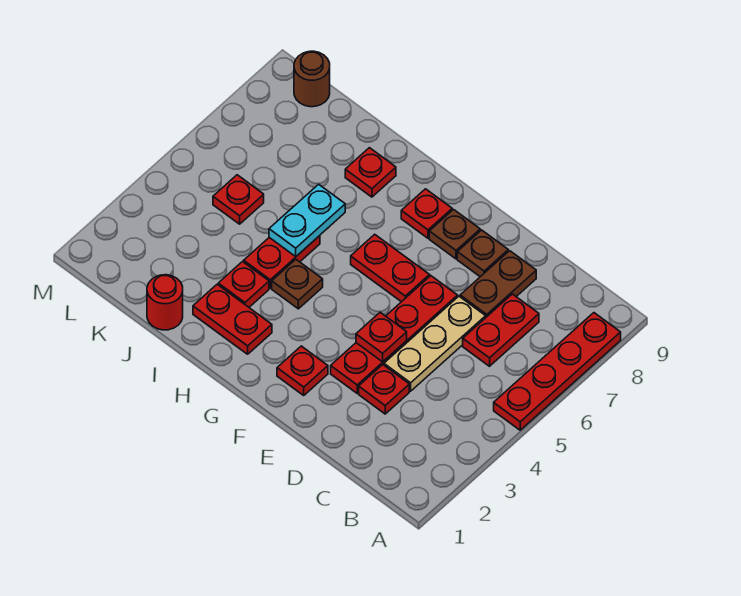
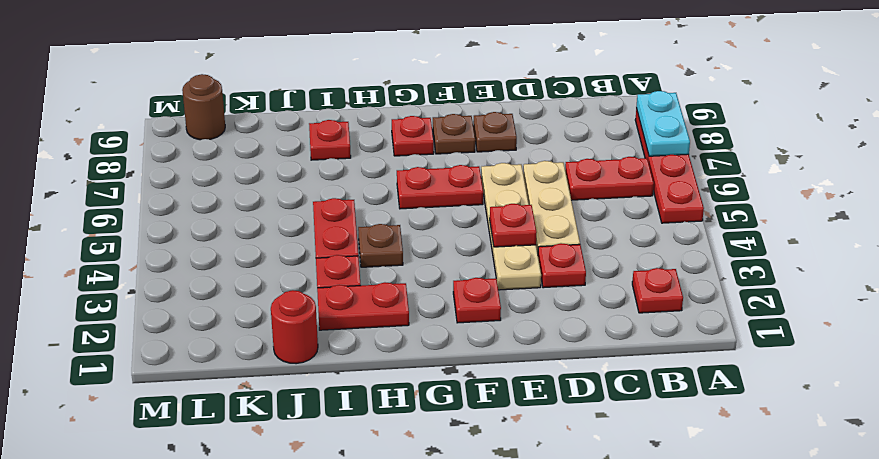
red plate C6:C7 level 1 -> red plate B6:C6 level 1
brown plate D7:D8 level 1 -> none
red plate E3:E6 level 1 -> tan plate E3:E6 level 1
cyan plate I5:I6 level 2 -> cyan plate A7:A8 level 2
red plate K5 level 1 -> red plate B2 level 1

